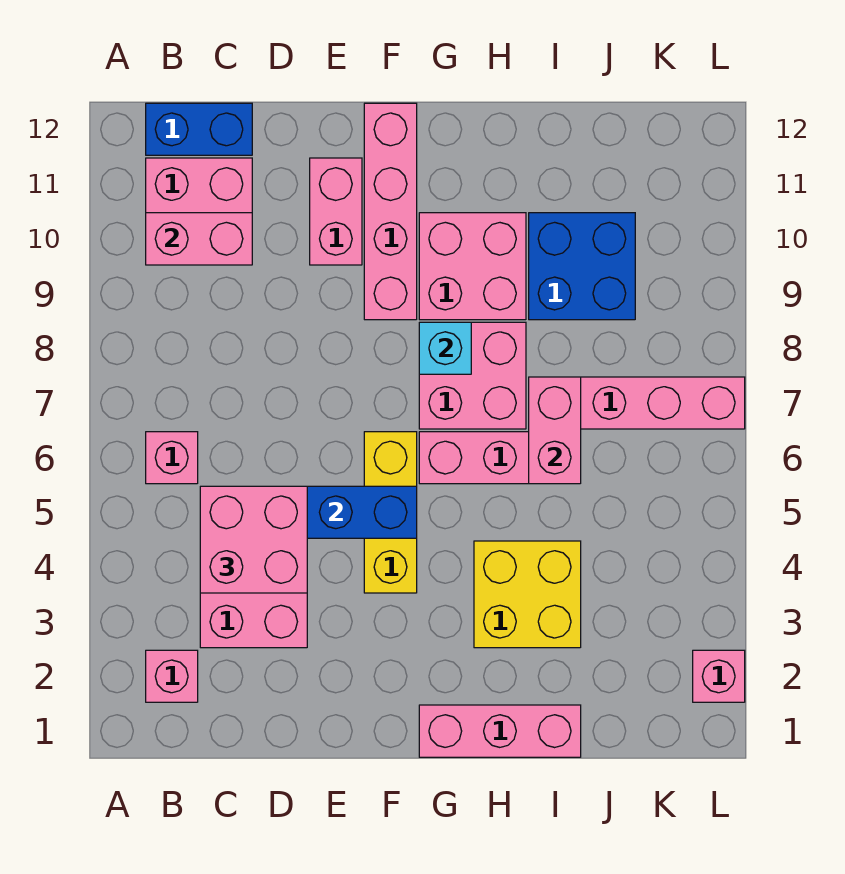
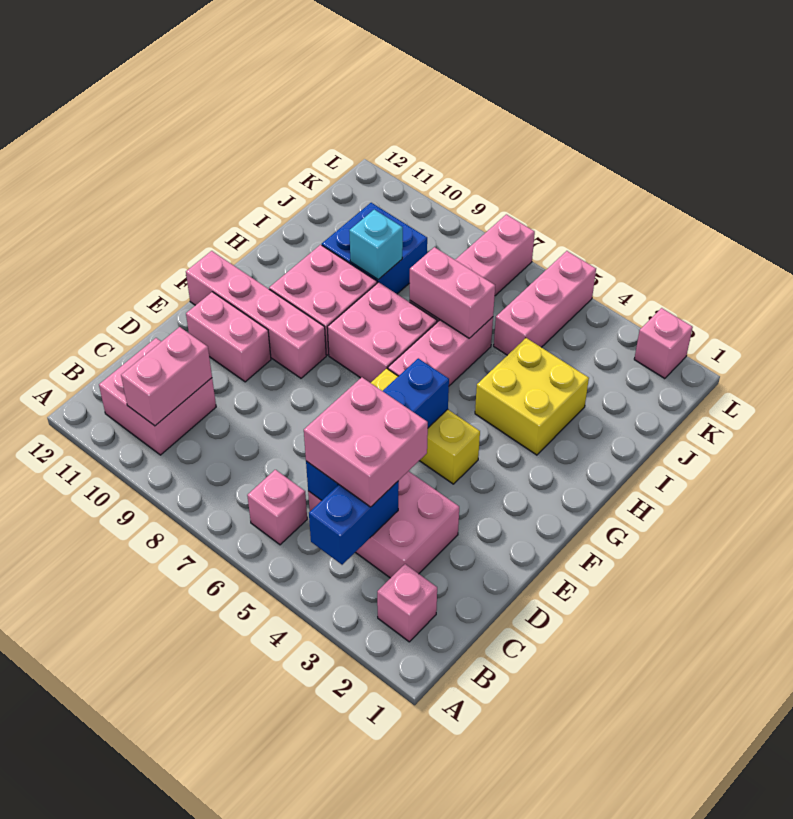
blue brick B12:C12 level 1 -> blue brick B4:C4 level 2
pink brick G1:I1 level 1 -> pink brick J5:L5 level 1
cyan brick G8 level 2 -> cyan brick I9 level 2

